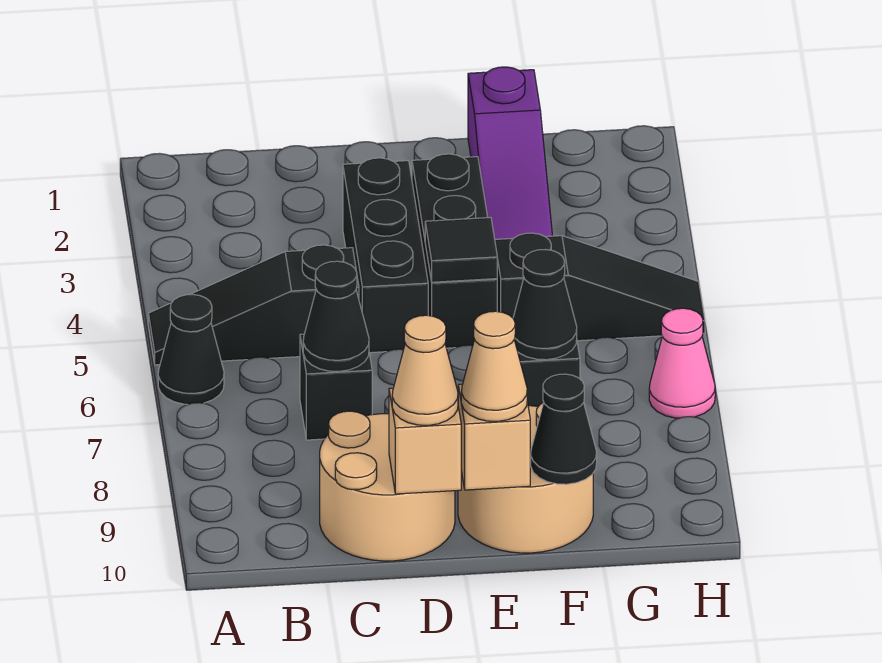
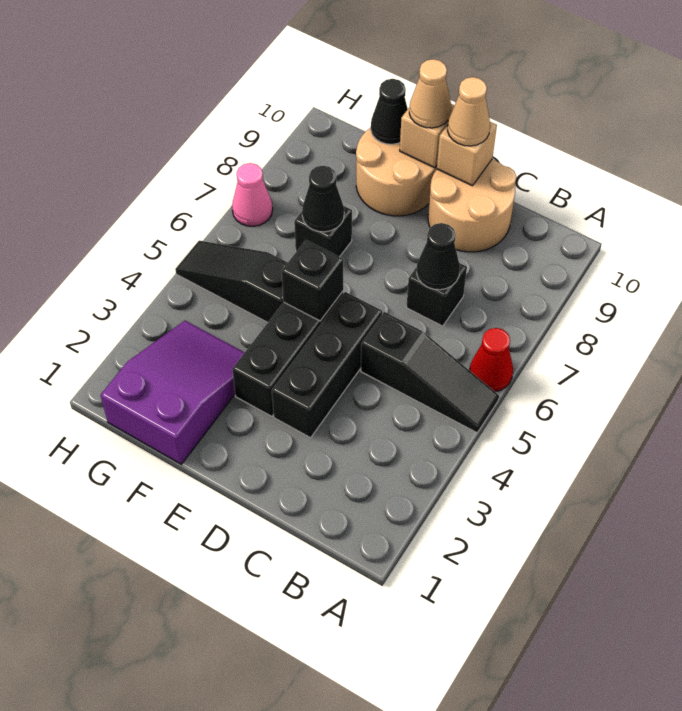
black cone A6 level 1 -> red cone A6 level 1
black tile E5 level 2 -> black brick E5 level 2
purple slope F1:F3 level 1 top 1 -> purple slope F1:G3 level 1 top 1

